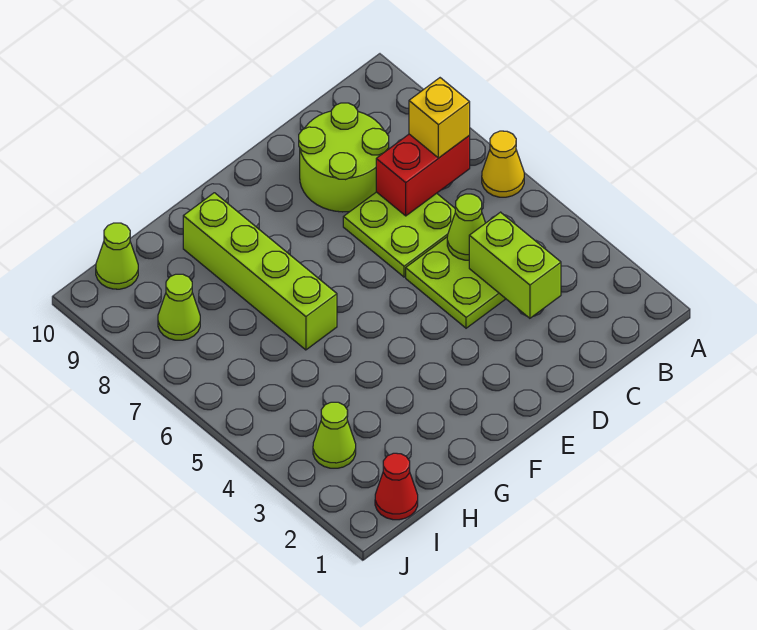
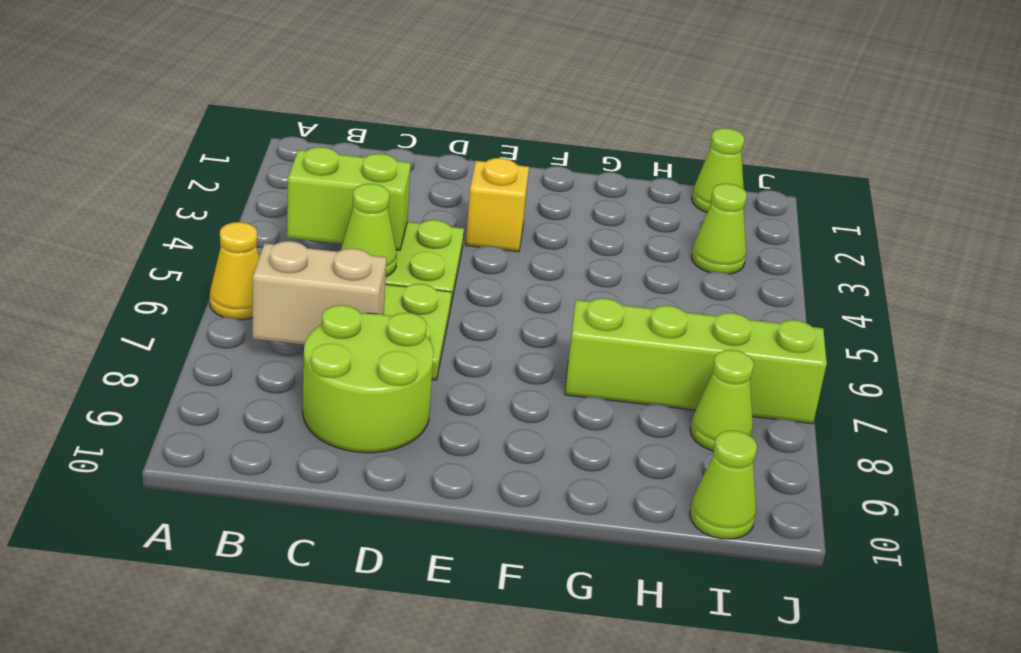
red brick B7:C7 level 2 -> tan brick B7:C7 level 2
yellow brick B7 level 3 -> yellow brick E3 level 1
lime brick C3:C4 level 2 -> lime brick B4:C4 level 2
lime brick G6:G9 level 1 -> lime brick G7:J7 level 1
red cone I1 level 1 -> lime cone I1 level 1

